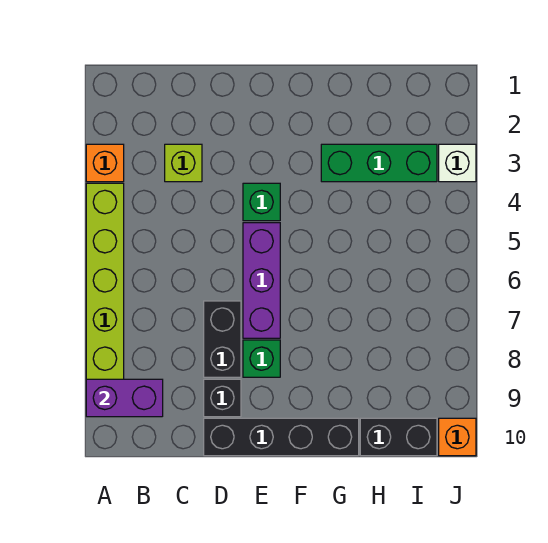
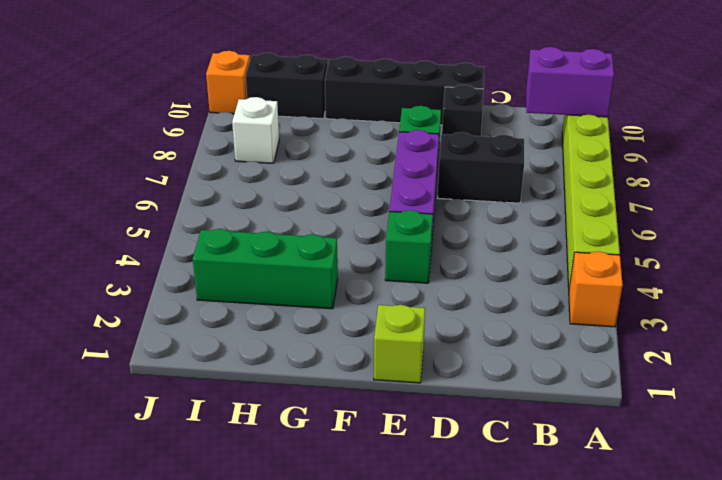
lime brick C3 level 1 -> lime brick E1 level 1
black brick D7:D8 level 1 -> black brick C7:D7 level 1
white brick J3 level 1 -> white brick I8 level 1

